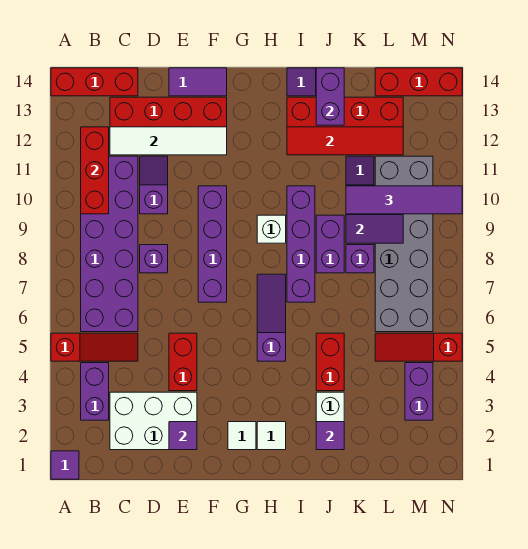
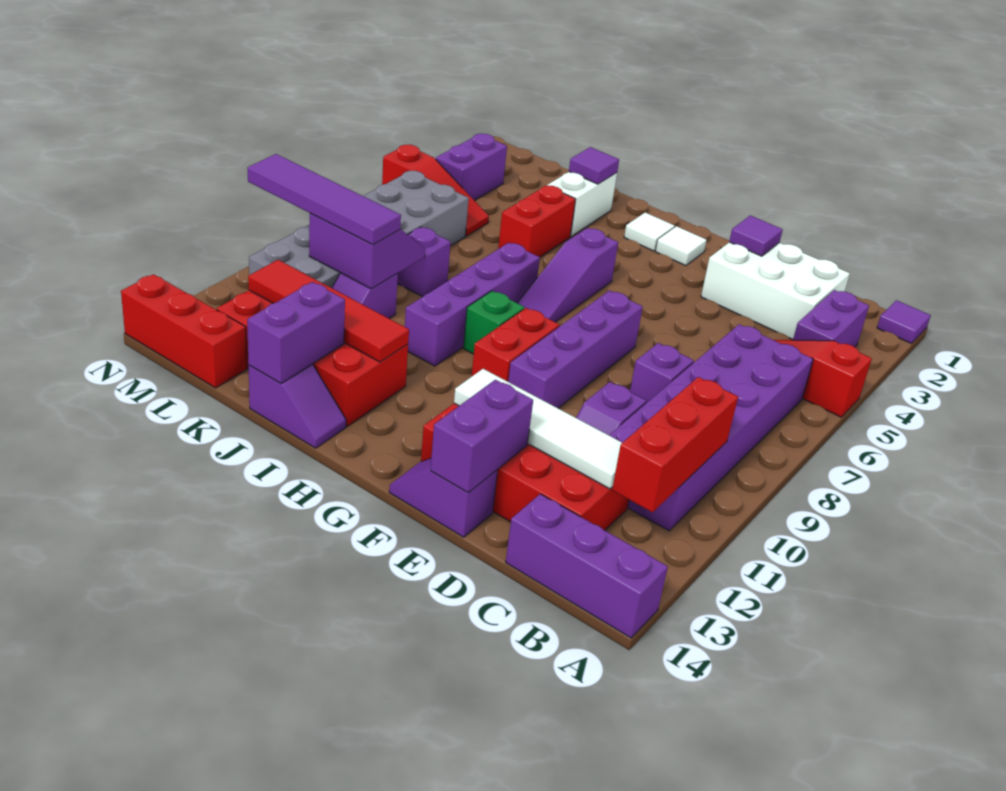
red brick A14:C14 level 1 -> purple brick A14:C14 level 1
red brick E4:E5 level 1 -> red brick G9:G10 level 1
purple tile E14:F14 level 1 -> purple slope E14:F14 level 1 top E
white brick H9 level 1 -> green brick H9 level 1
purple brick J8:J9 level 1 -> purple brick E13:E14 level 2

